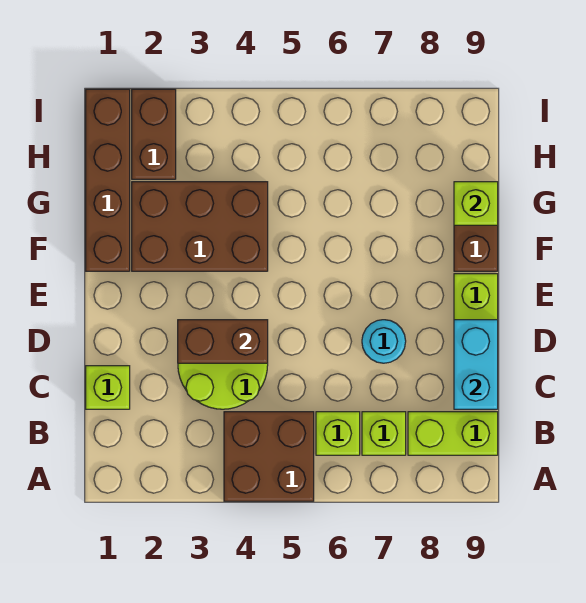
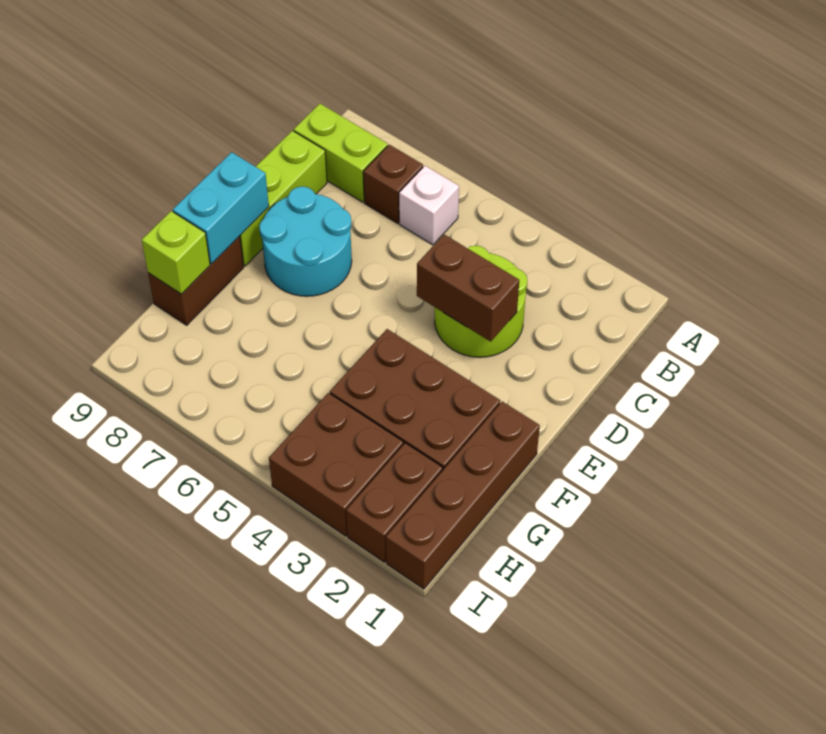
brown brick A4:B5 level 1 -> brown brick H3:I4 level 1
lime brick B6 level 1 -> white brick B6 level 1
lime brick B7 level 1 -> brown brick B7 level 1
lime brick C1 level 1 -> none
cyan brick C9:D9 level 2 -> cyan brick E9:F9 level 2
cyan round brick D7 level 1 -> cyan round brick D7:E8 level 1

